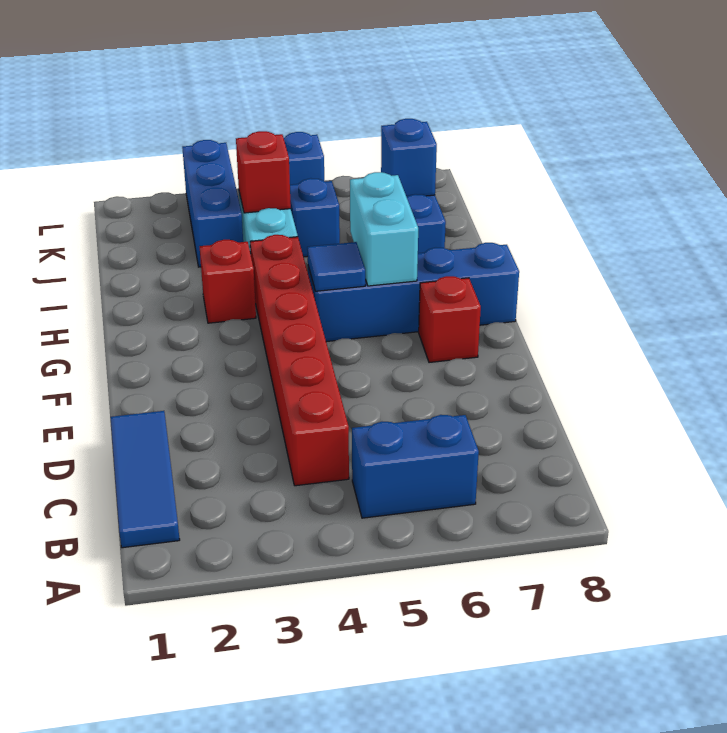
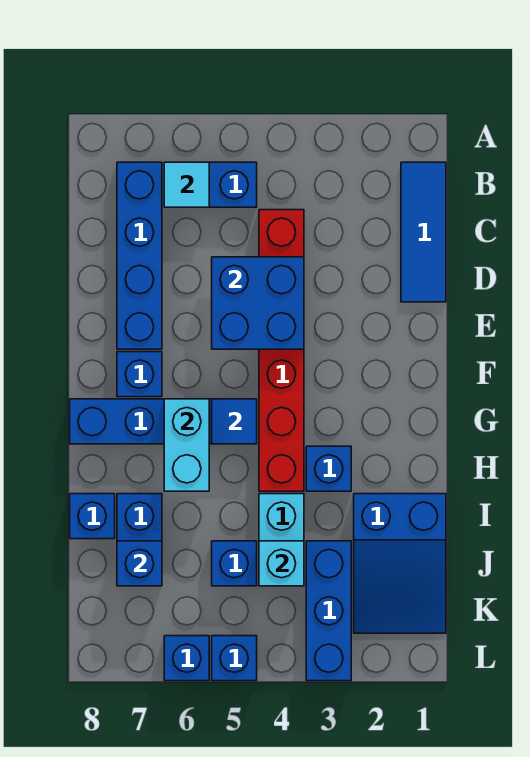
none -> cyan tile B6 level 2
none -> blue brick B7:E7 level 1
none -> blue brick D4:E5 level 2
red brick F7 level 1 -> blue brick F7 level 1
red brick H3 level 1 -> blue brick H3 level 1
none -> blue slope I1:K2 level 1 top I
none -> blue brick I8 level 1
red brick J4 level 2 -> cyan brick J4 level 2
none -> blue brick L6 level 1

